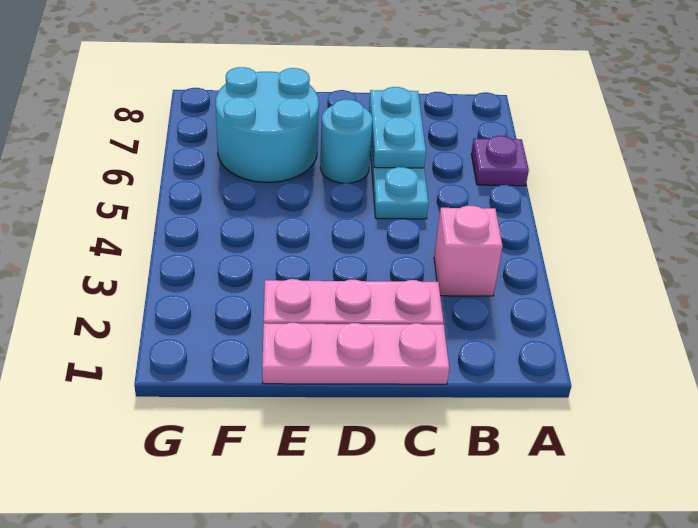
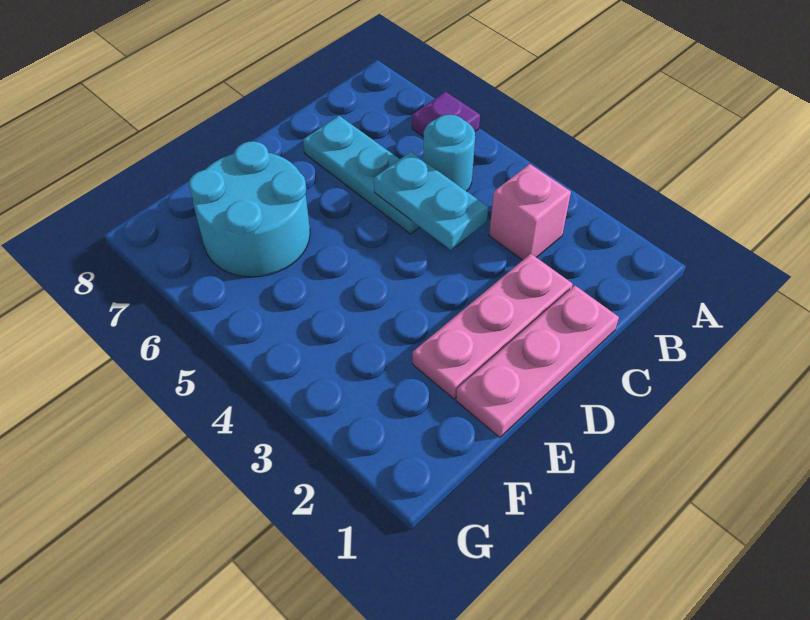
cyan plate C6:C7 level 2 -> cyan plate C4:C5 level 2
cyan round brick D6 level 1 -> cyan round brick B5 level 1

